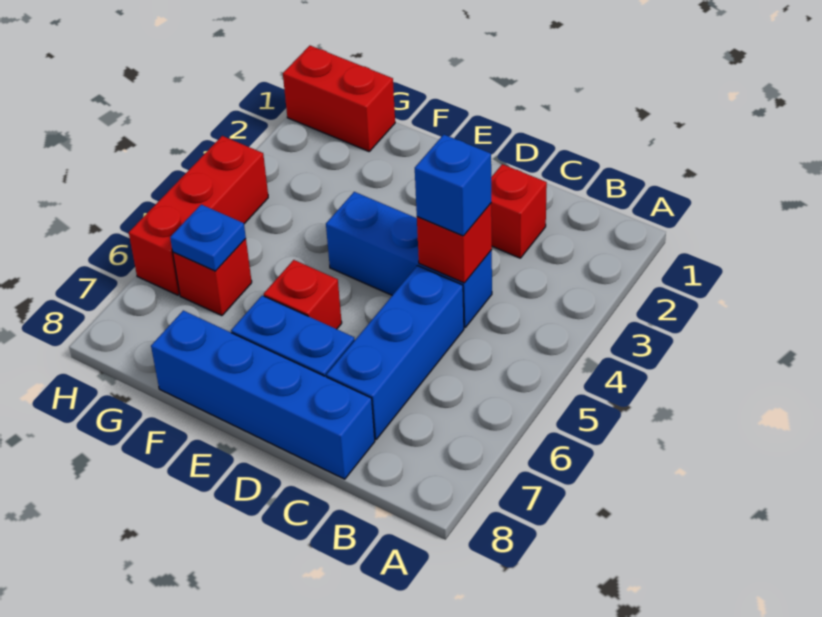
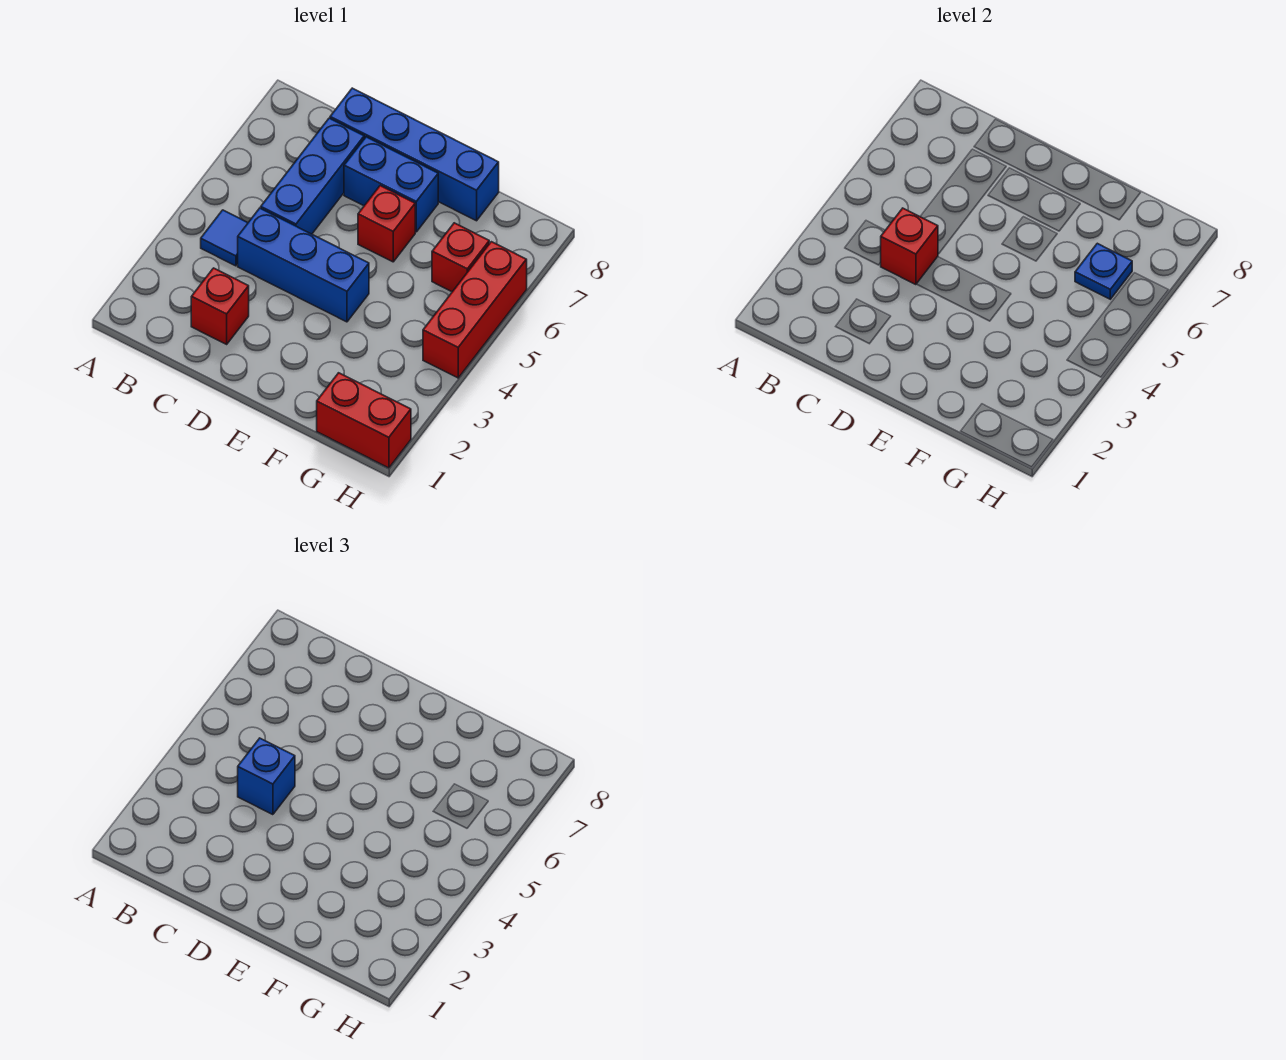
none -> blue tile B4 level 1

